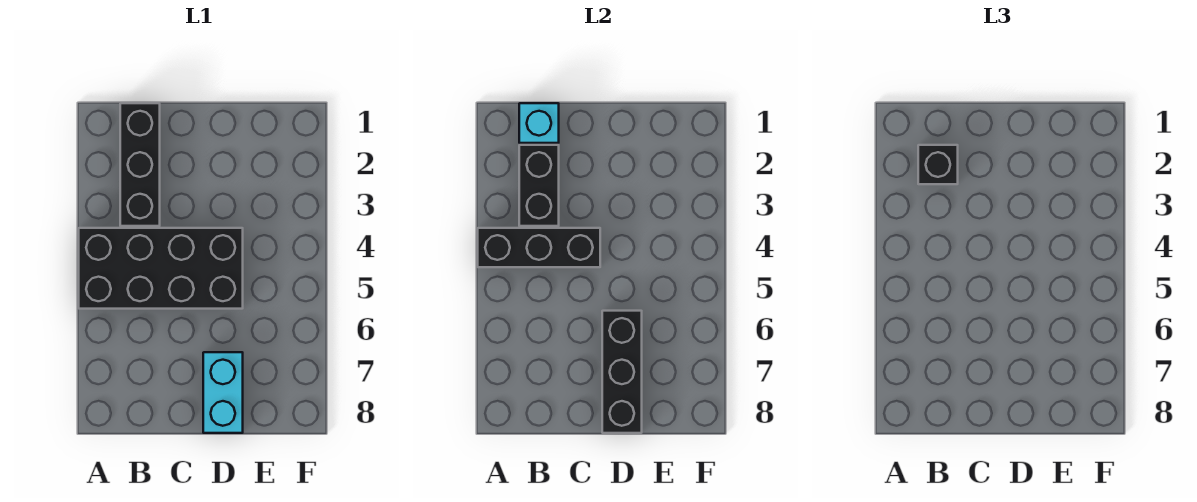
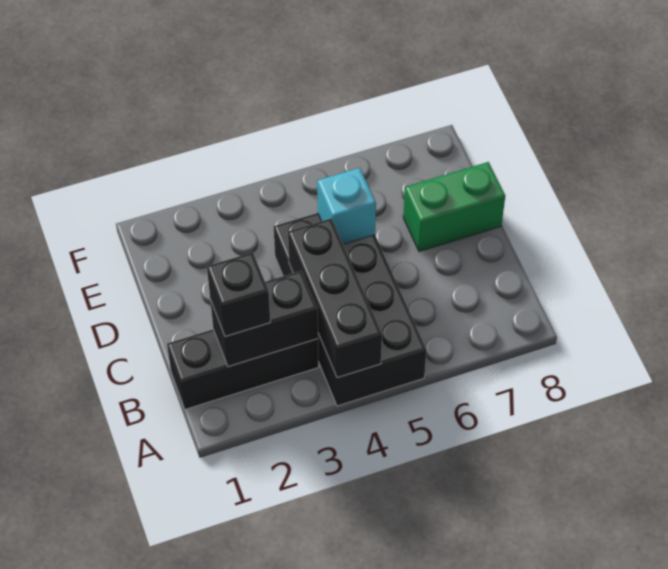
cyan brick B1 level 2 -> cyan brick D5 level 2
black brick D6:D8 level 2 -> none
cyan brick D7:D8 level 1 -> green brick D7:D8 level 1

